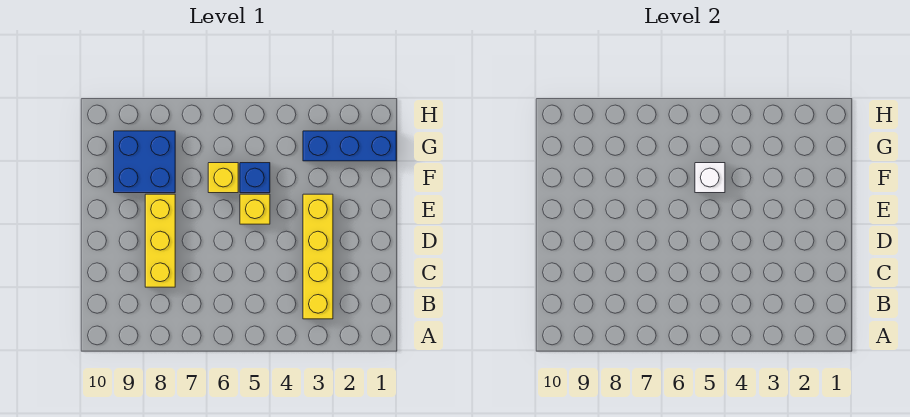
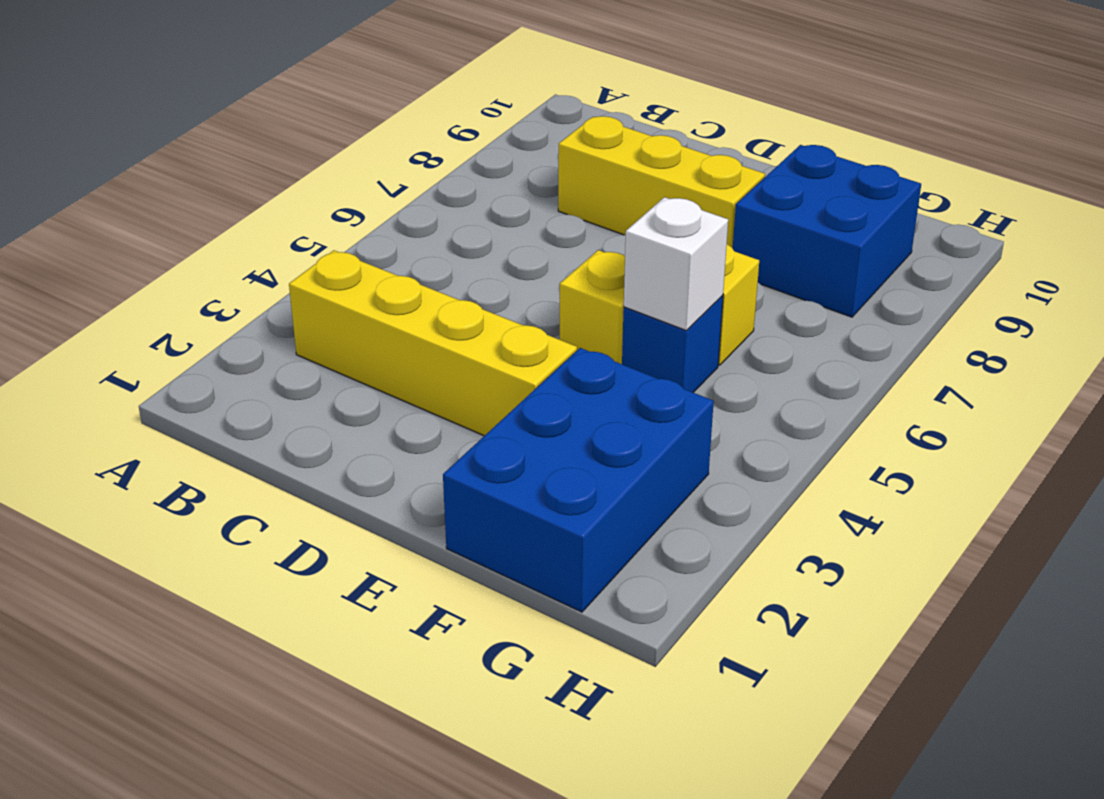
blue brick G1:G3 level 1 -> blue brick F1:G3 level 1

